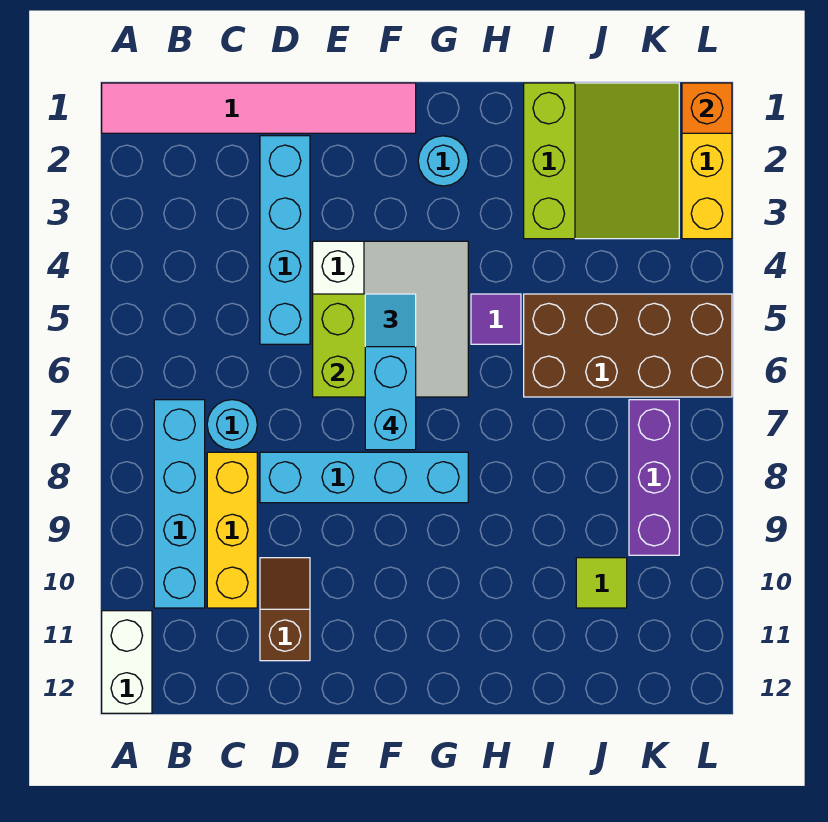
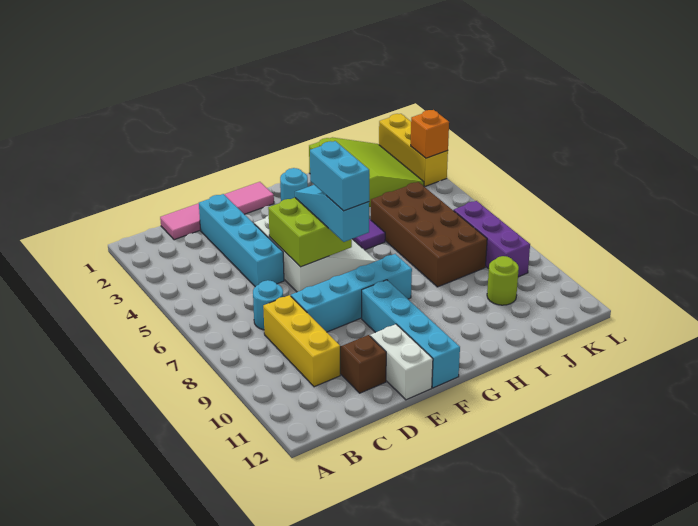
pink tile A1:F1 level 1 -> pink tile C1:F1 level 1
white brick A11:A12 level 1 -> white brick E11:E12 level 1
cyan brick B7:B10 level 1 -> cyan brick F9:F12 level 1
brown brick I5:L6 level 1 -> brown brick I5:J8 level 1
lime tile J10 level 1 -> lime round brick J10 level 1
orange brick L1 level 2 -> orange brick L3 level 2

